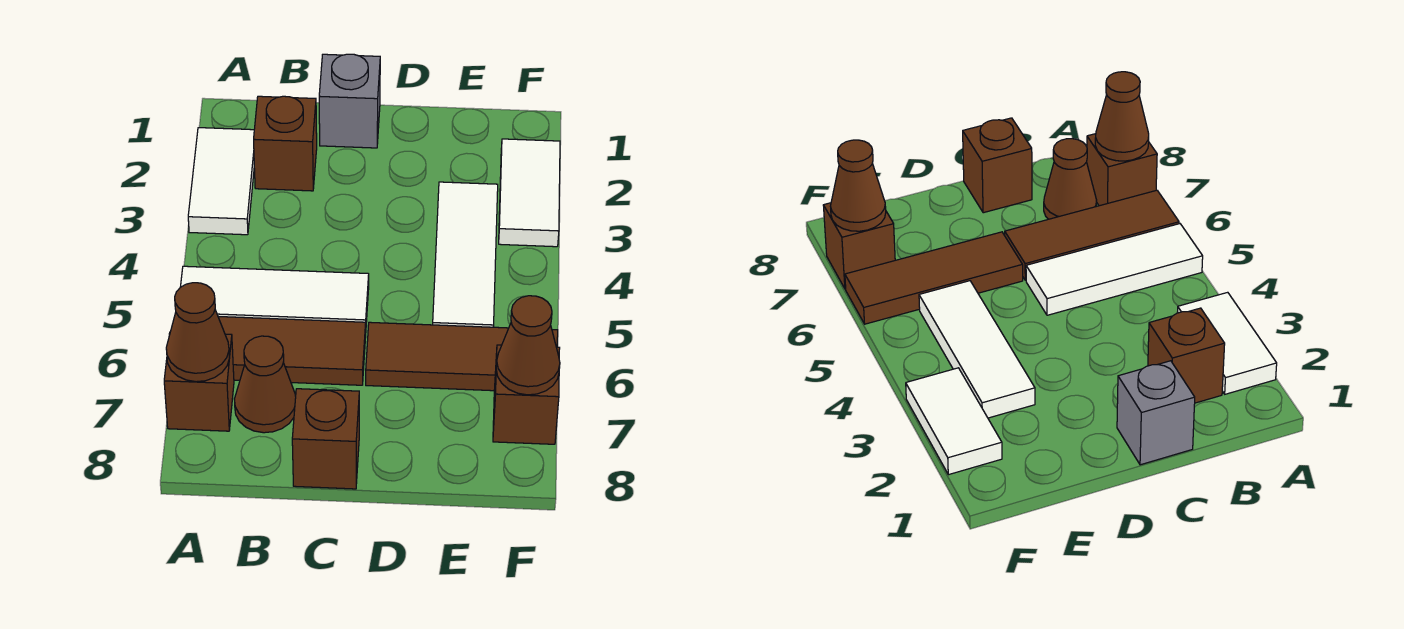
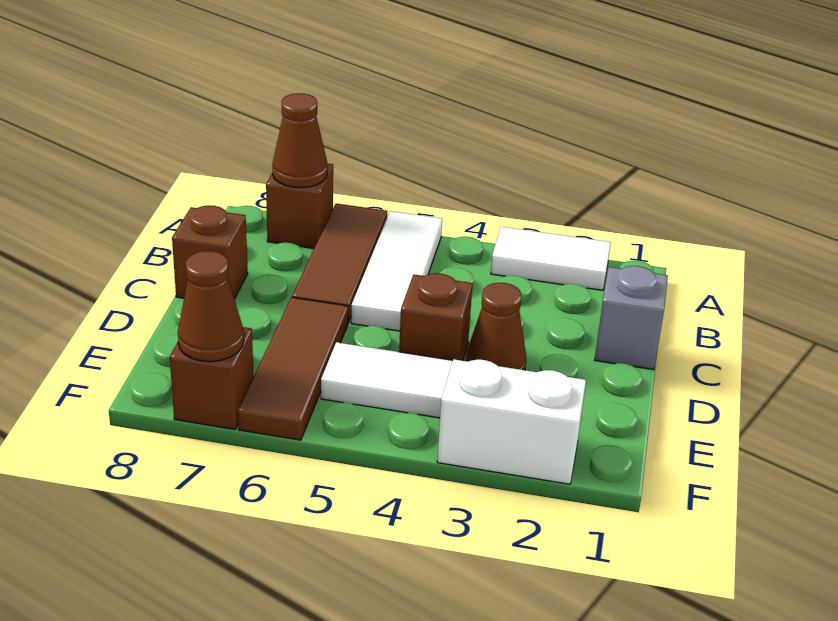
brown brick B2 level 1 -> brown brick D4 level 1
brown cone B7 level 1 -> brown cone D3 level 1
white tile F2:F3 level 1 -> white brick F2:F3 level 1

